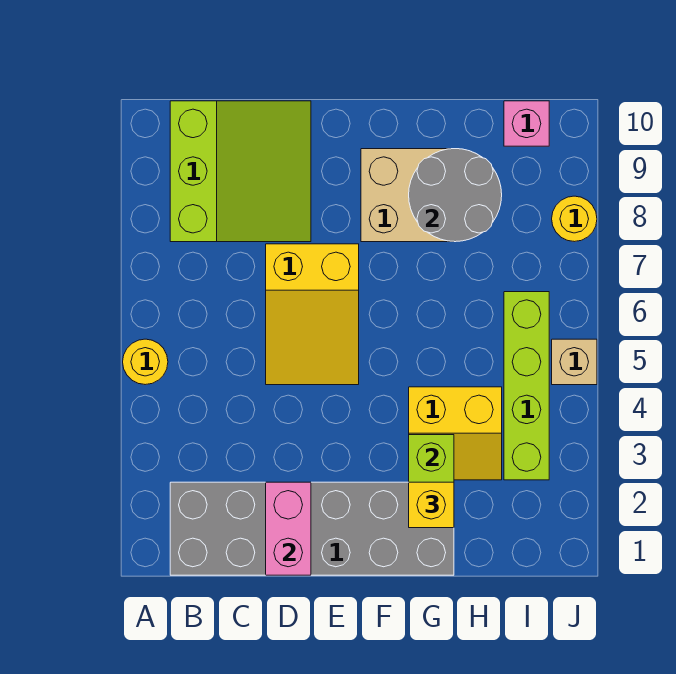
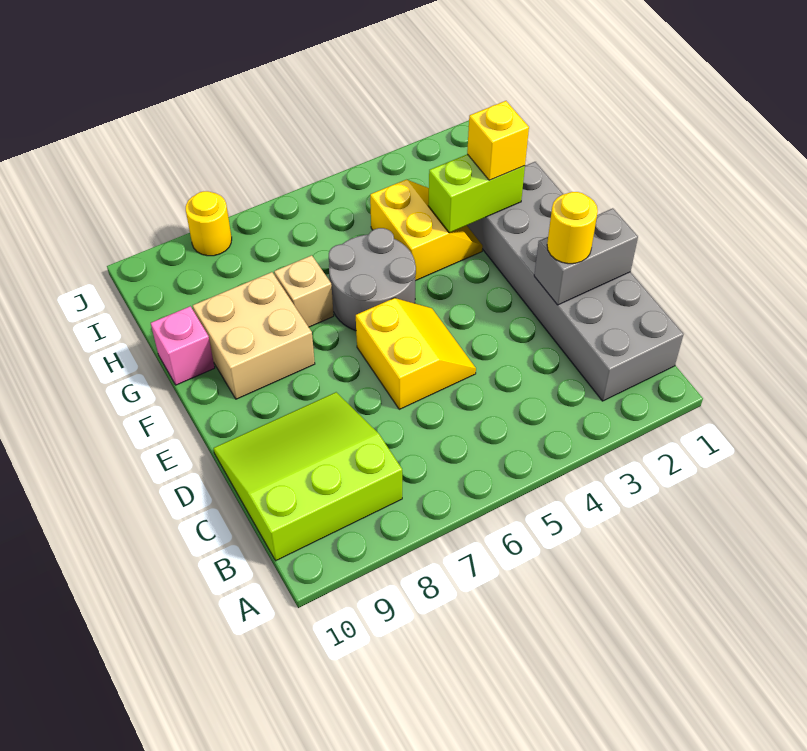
yellow round brick A5 level 1 -> yellow round brick D2 level 3
pink brick D1:D2 level 2 -> grey brick D1:D2 level 2
yellow slope D5:E7 level 1 top 7 -> yellow slope D5:E6 level 1 top 6
grey round brick G8:H9 level 2 -> grey round brick F5:G6 level 1
lime brick I3:I6 level 1 -> none
pink brick I10 level 1 -> pink brick G10 level 1
tan brick J5 level 1 -> tan brick G7 level 1

